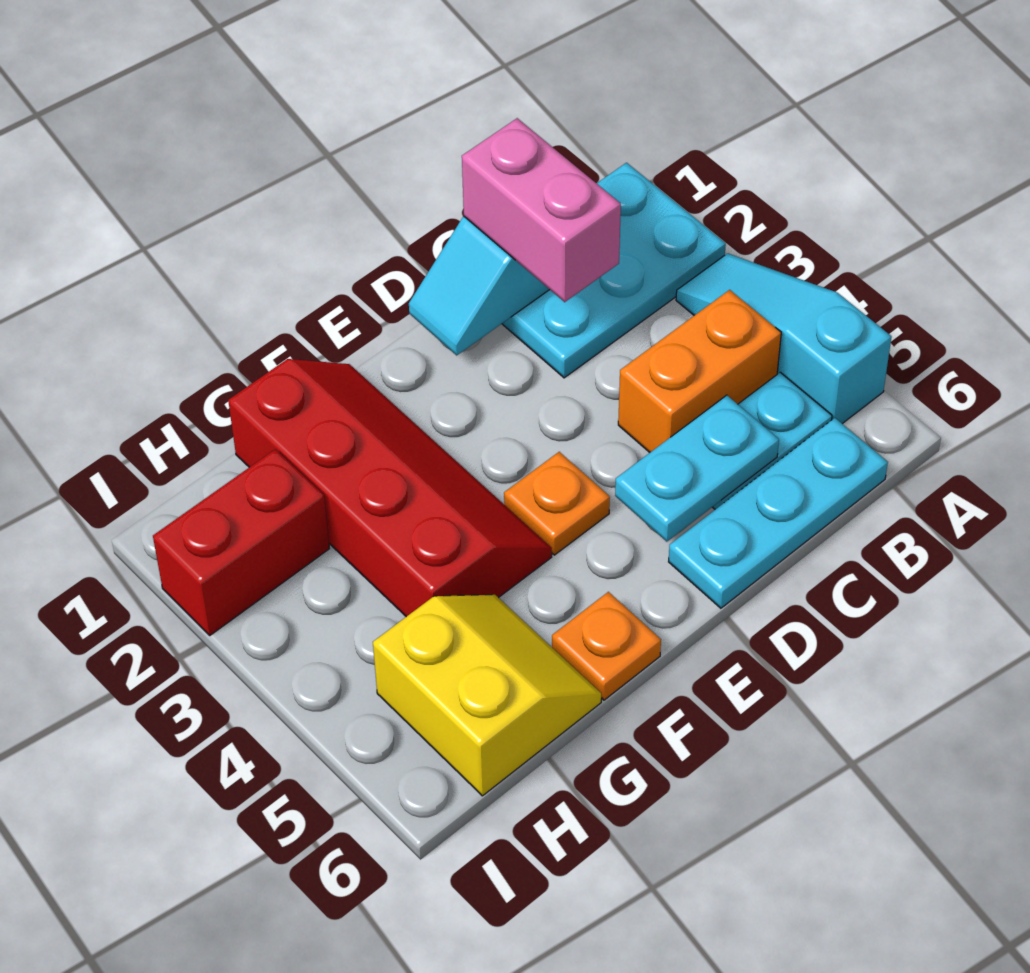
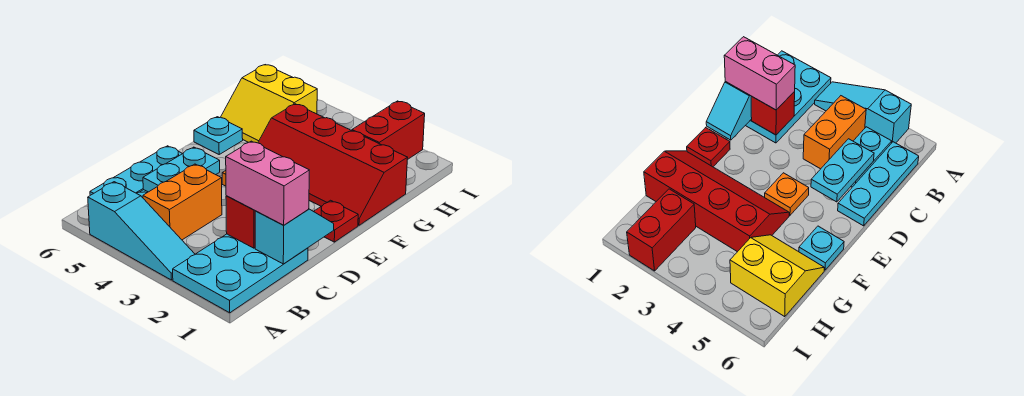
none -> red brick C2 level 2
none -> red plate E1 level 1
orange plate F6 level 1 -> cyan plate F6 level 1

